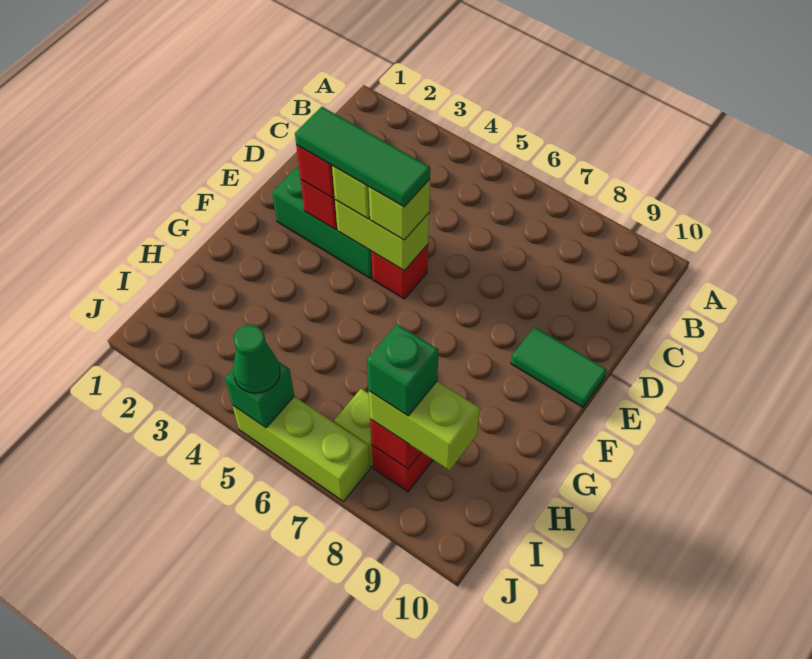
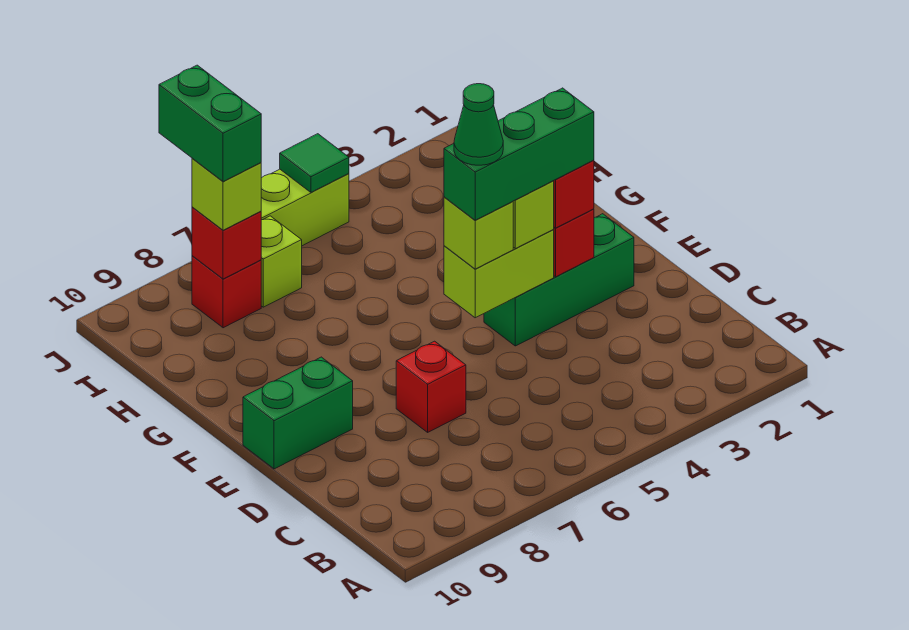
green tile E3:E5 level 4 -> green brick E3:E5 level 4
red brick E5 level 1 -> red brick D7 level 1
green tile E9:E10 level 1 -> green brick E9:E10 level 1
lime brick I8:I9 level 3 -> lime brick I8 level 3
green brick I8 level 4 -> green brick I8:J8 level 4
green brick J5 level 2 -> green tile J5 level 2
green cone J5 level 3 -> green cone E5 level 5

